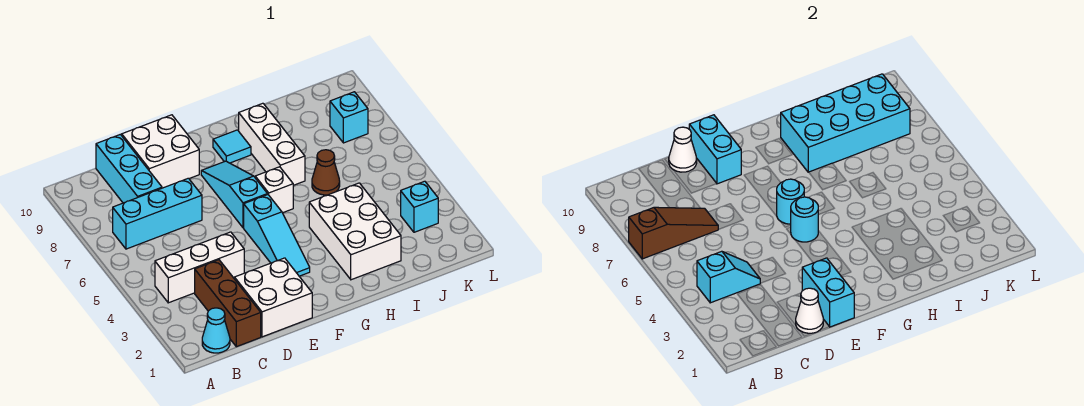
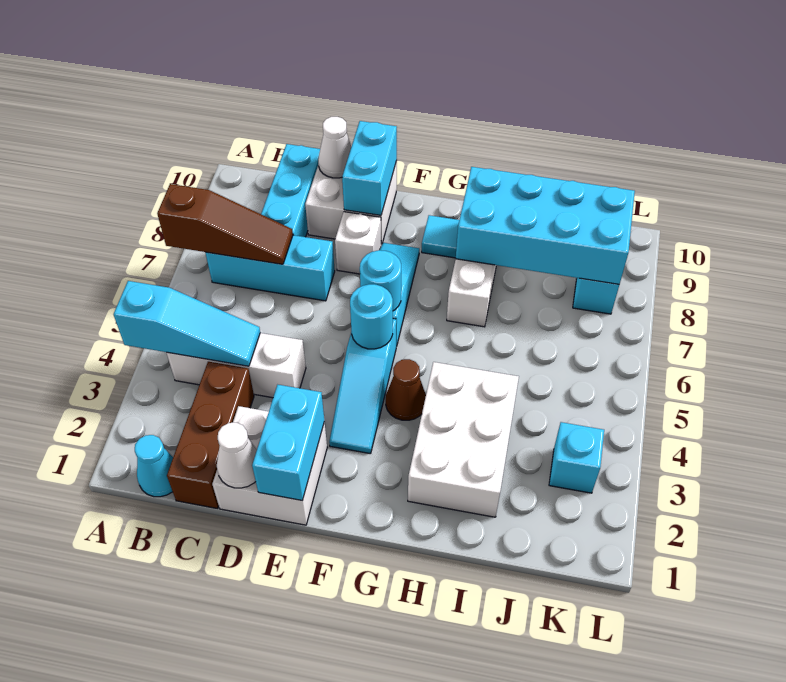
cyan slope B4:C4 level 2 top B -> cyan slope A4:C4 level 2 top A
white brick G6 level 1 -> white brick E8 level 1
brown cone I6 level 1 -> brown cone G4 level 1

